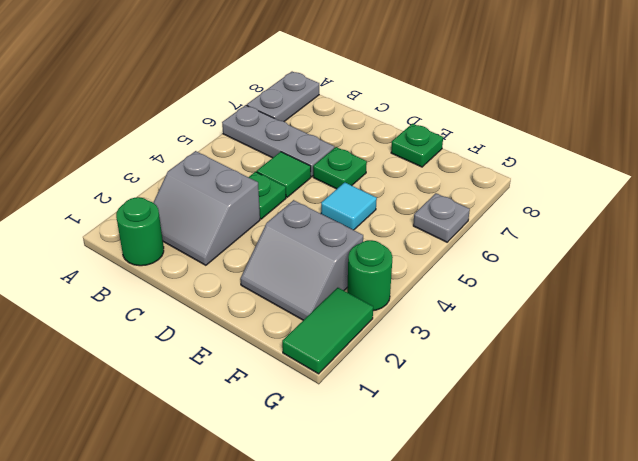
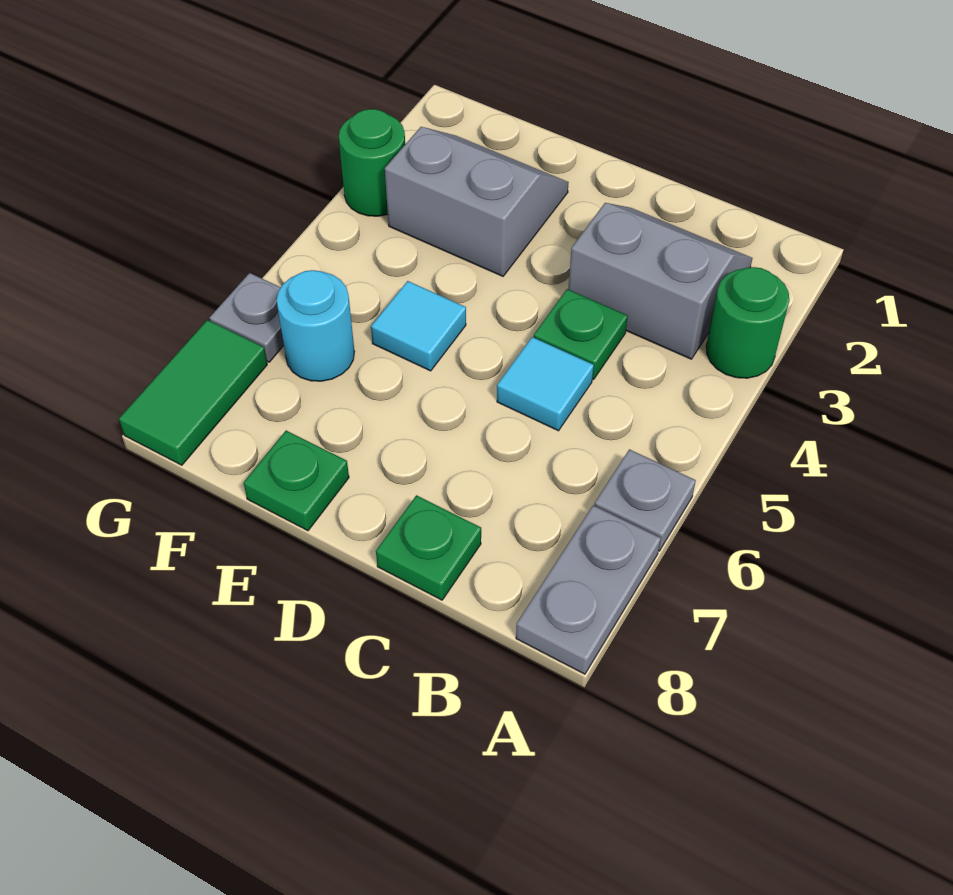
grey plate A6:C6 level 1 -> grey plate A6 level 1
green round brick B1 level 1 -> green round brick A3 level 1
green tile C5 level 1 -> cyan tile C5 level 1
green plate D6 level 1 -> green plate C8 level 1
none -> cyan round brick F6 level 1
green tile G1:G2 level 1 -> green tile G7:G8 level 1

